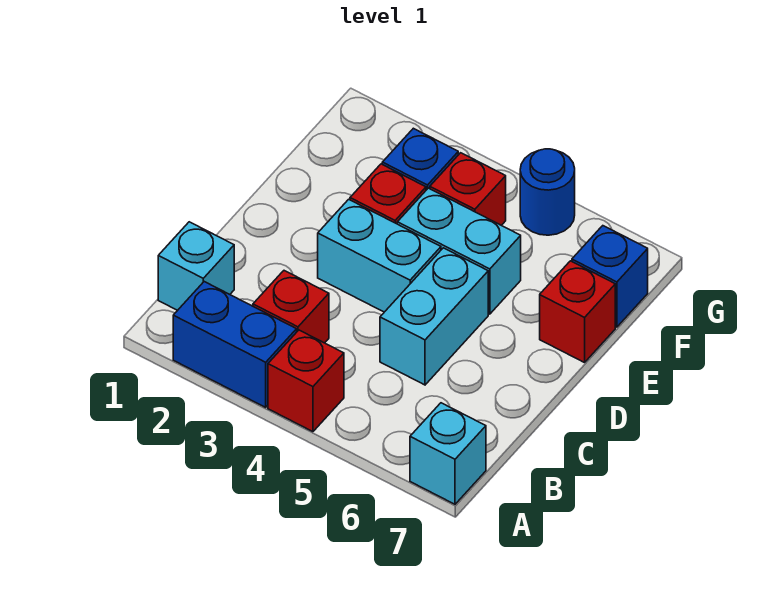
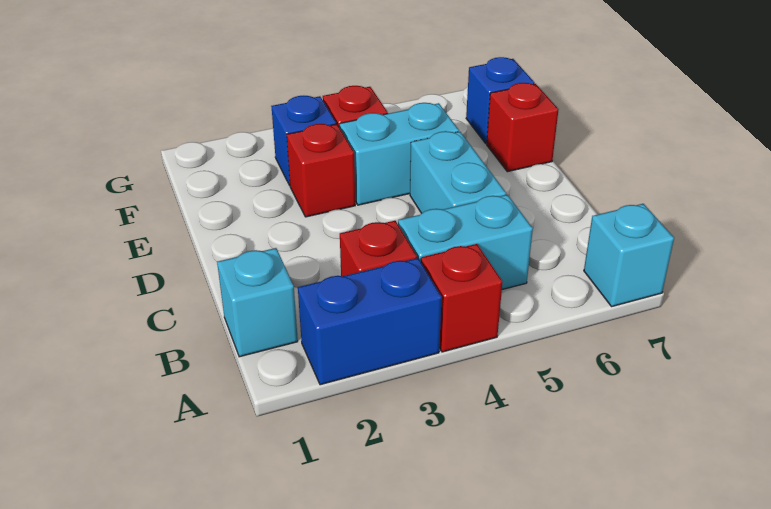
cyan brick D3:D4 level 1 -> cyan brick B4:B5 level 1
blue round brick G5 level 1 -> none

